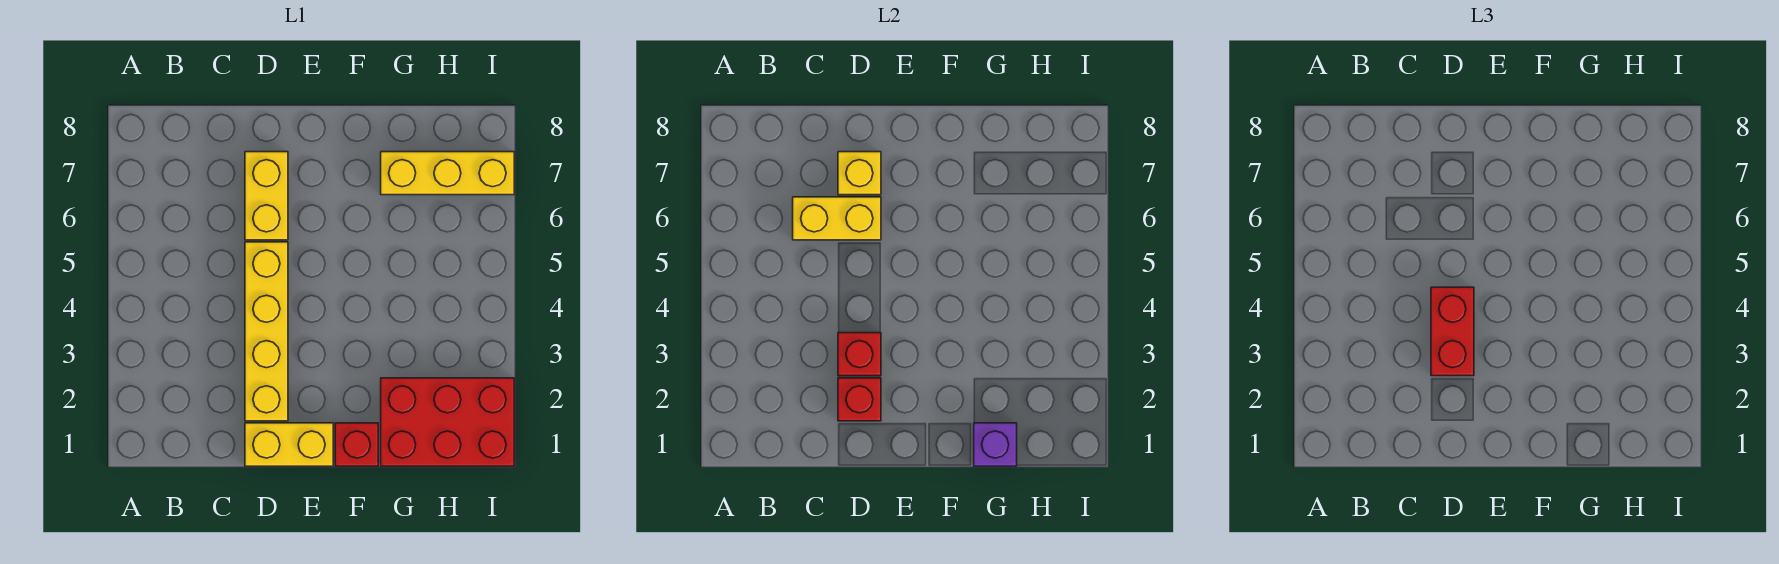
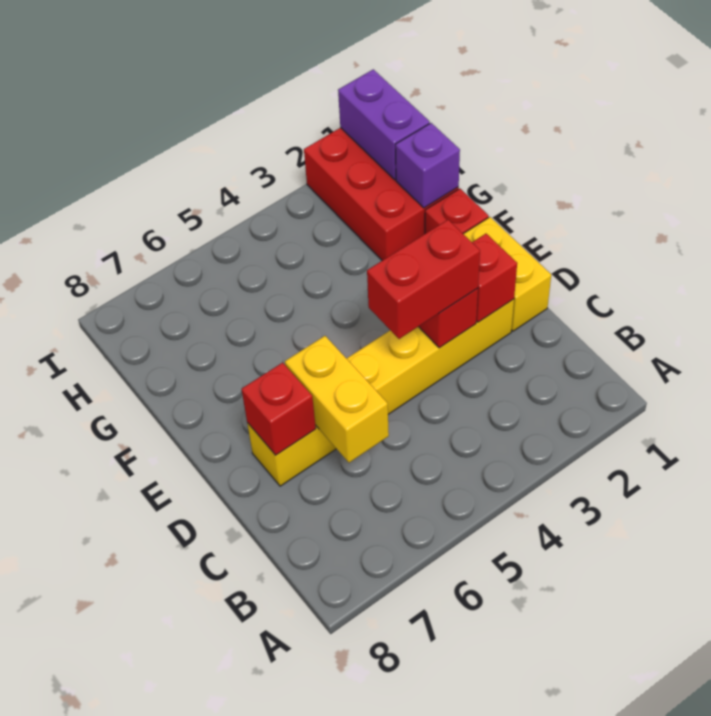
yellow brick D7 level 2 -> red brick D7 level 2
yellow brick G7:I7 level 1 -> none
none -> purple brick H1:I1 level 2

